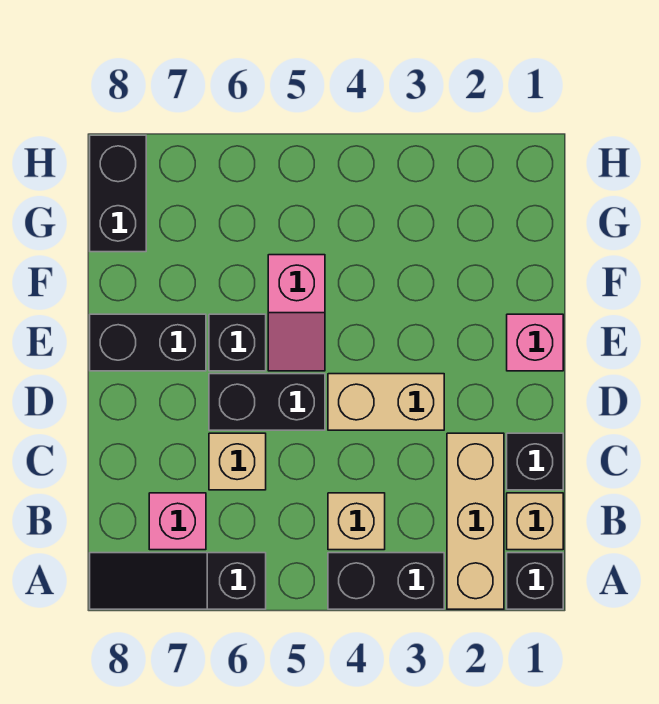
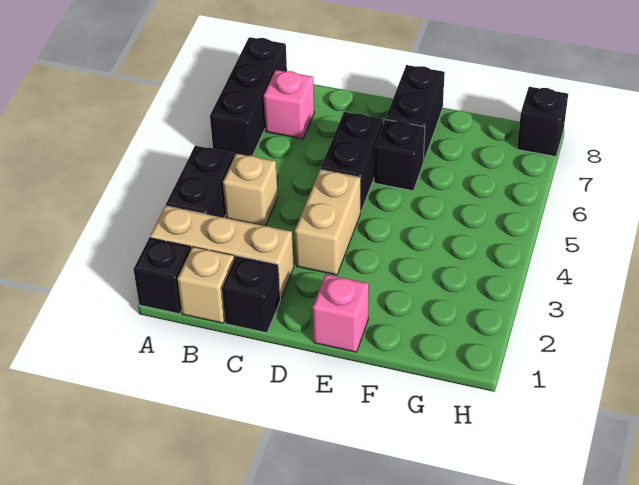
black slope A6:A8 level 1 top 6 -> black brick A6:A8 level 1
tan brick C6 level 1 -> none
pink slope E5:F5 level 1 top F -> none
black brick G8:H8 level 1 -> black brick H8 level 1

